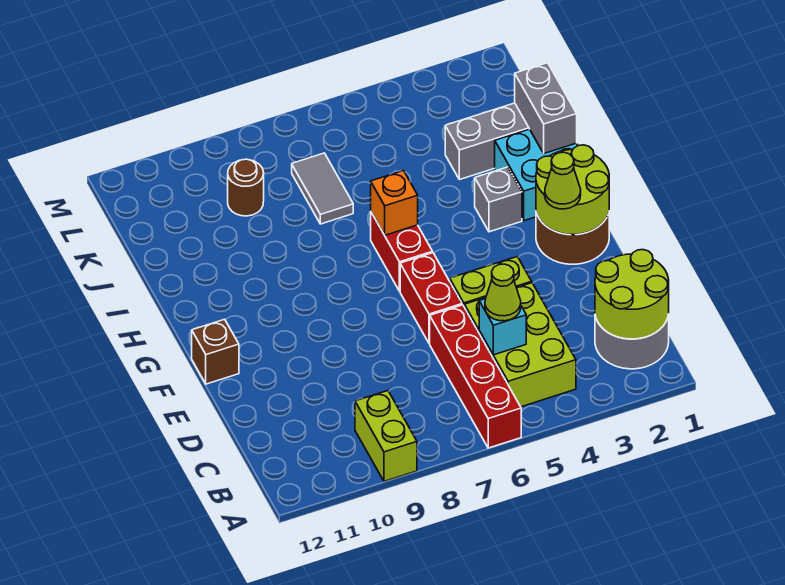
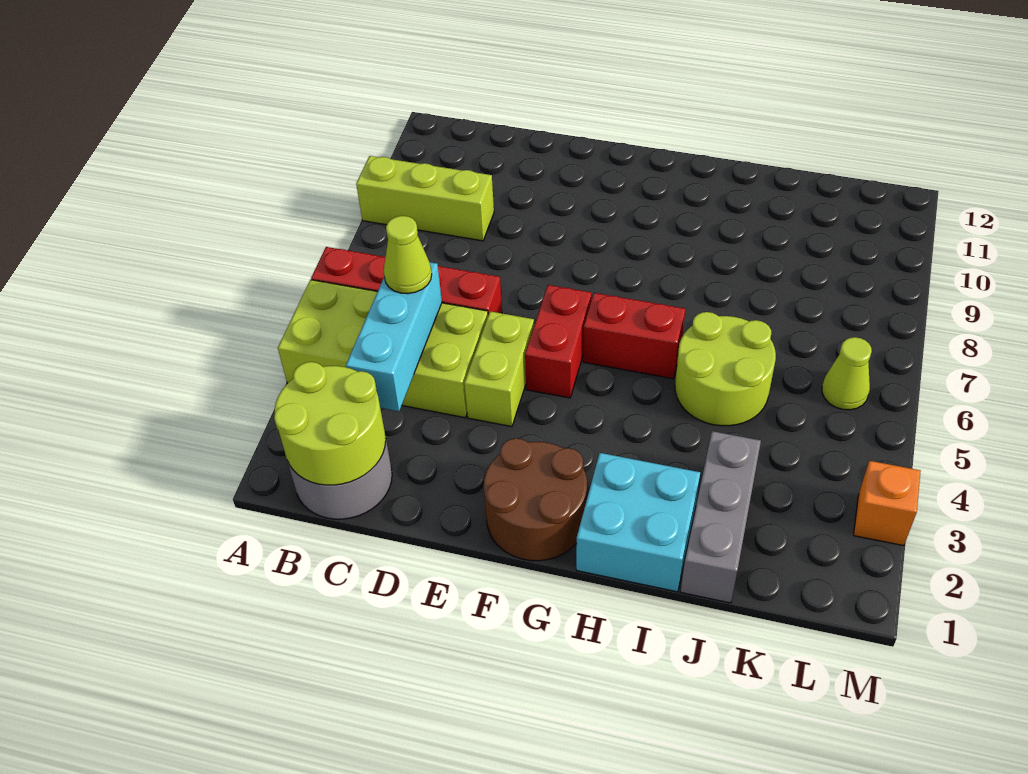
lime brick A9:B9 level 1 -> lime brick A9:C9 level 1
lime brick B4:D5 level 1 -> lime brick A4:D5 level 1
cyan brick C5 level 2 -> cyan brick C3:C5 level 2
red brick E6:F6 level 1 -> red brick F5:F6 level 1
lime round brick F1:G2 level 2 -> lime round brick I5:J6 level 1
lime cone F2 level 3 -> lime cone L6 level 1
brown brick F12 level 1 -> none
grey brick H3 level 1 -> none
orange brick H6 level 2 -> orange brick M3 level 1
grey brick I1:J1 level 2 -> none
grey tile J7:K7 level 1 -> none
brown round brick K9 level 1 -> none

